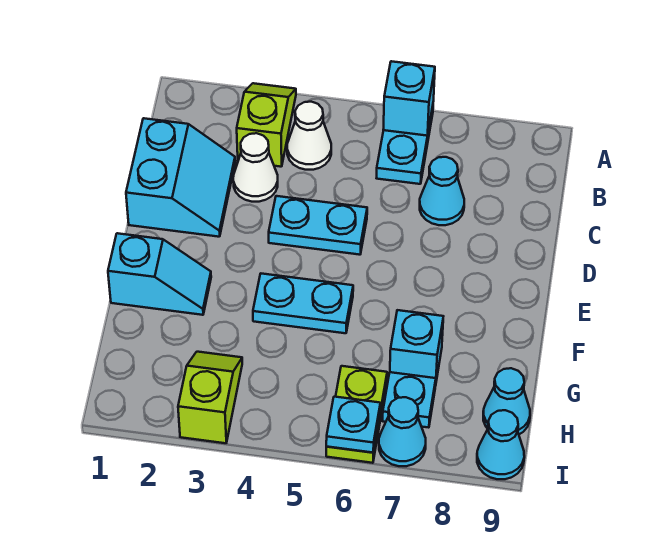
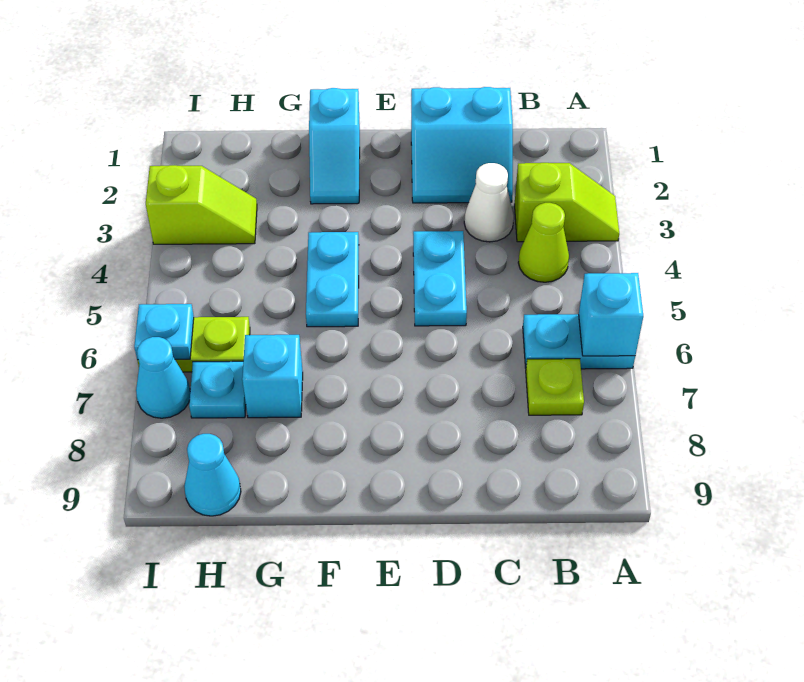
white cone B4 level 1 -> lime cone B4 level 1
none -> lime plate B7 level 1
cyan cone C7 level 1 -> none
cyan cone I9 level 1 -> none

